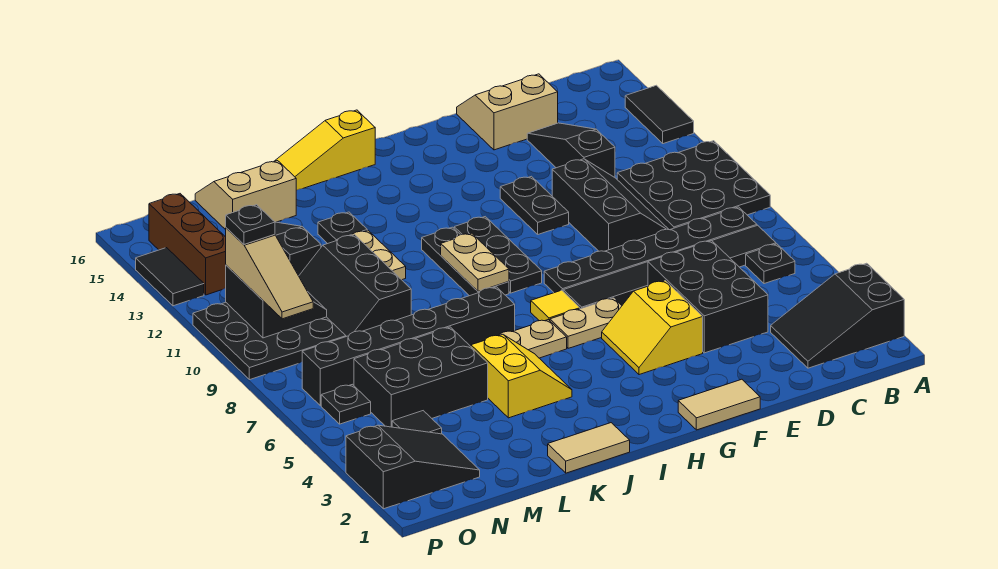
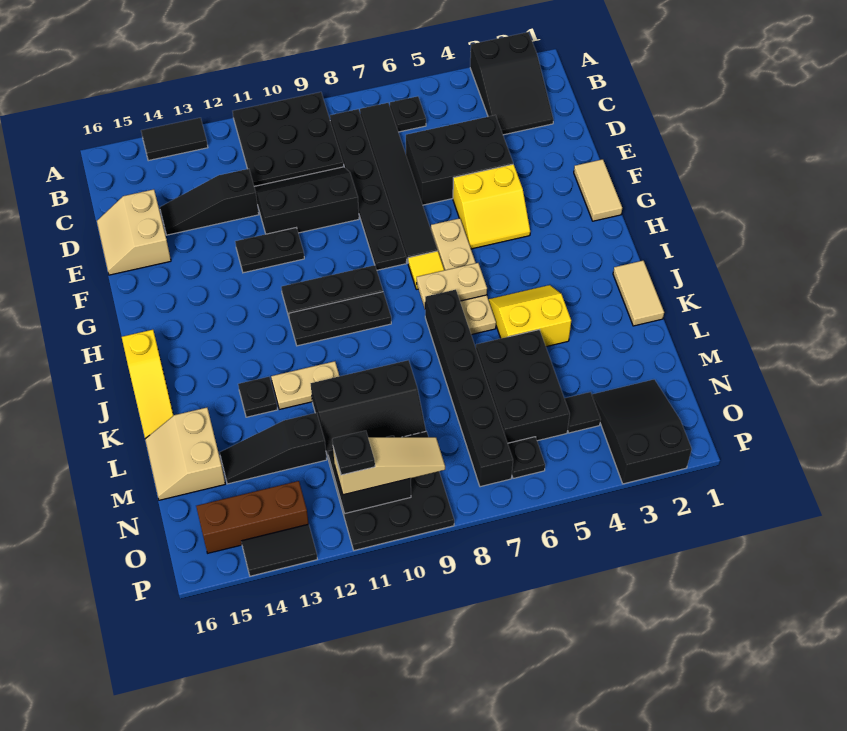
tan plate I9:I10 level 2 -> tan plate I6:I7 level 2

